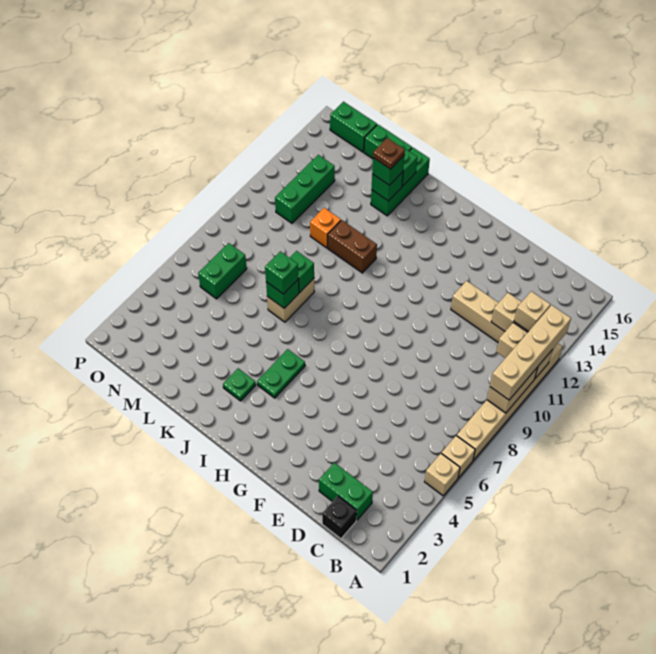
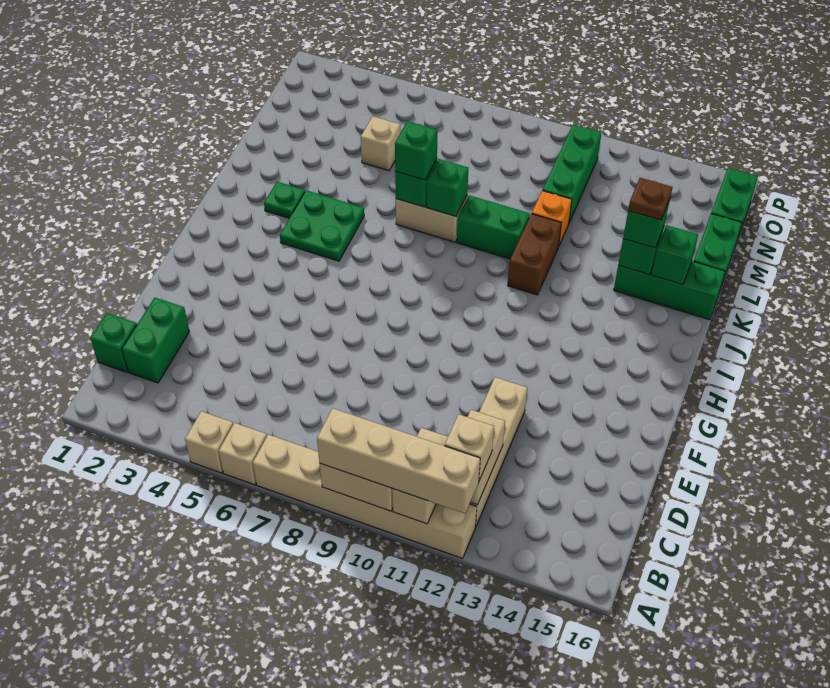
black brick C1 level 1 -> green brick C1 level 1
green plate I4:I5 level 1 -> green plate I4:J5 level 1
none -> tan brick M5 level 1
green brick N6:N7 level 1 -> green brick K9:K10 level 1
green brick N11:N13 level 1 -> green brick M11:O11 level 1

